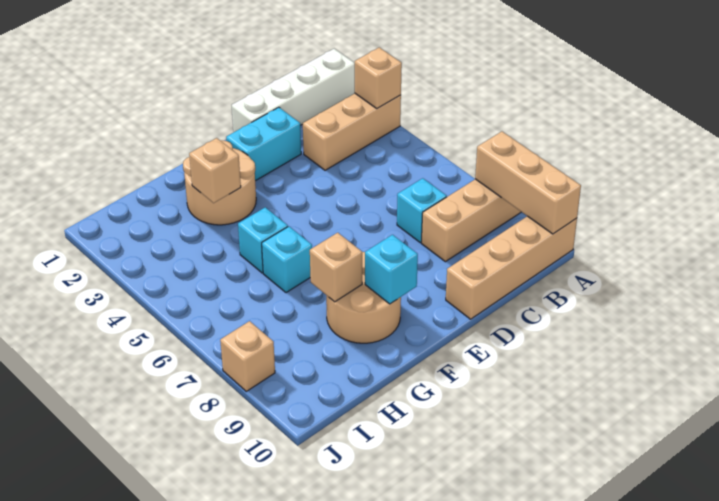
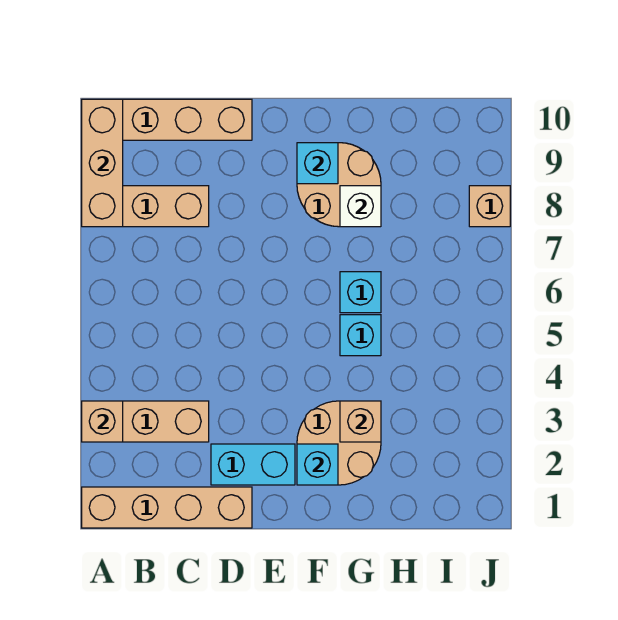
white brick A1:D1 level 1 -> tan brick A1:D1 level 1
cyan brick C7 level 1 -> cyan brick F2 level 2
tan brick G8 level 2 -> white brick G8 level 2

